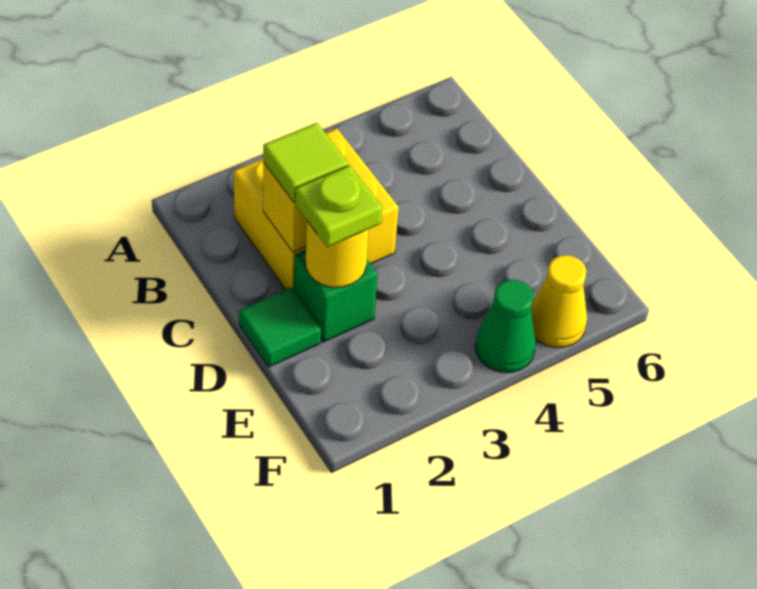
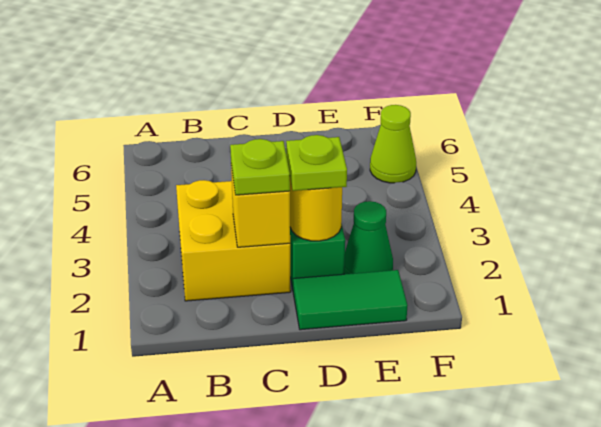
lime tile C2 level 3 -> lime plate C2 level 3
green tile D1 level 1 -> green tile D1:E1 level 1
green cone F4 level 1 -> green cone E2 level 1
yellow cone F5 level 1 -> lime cone F5 level 1

